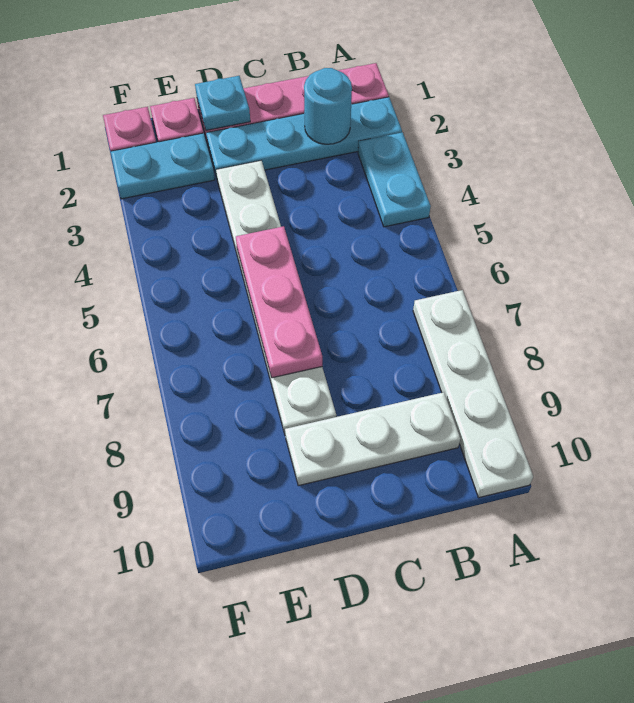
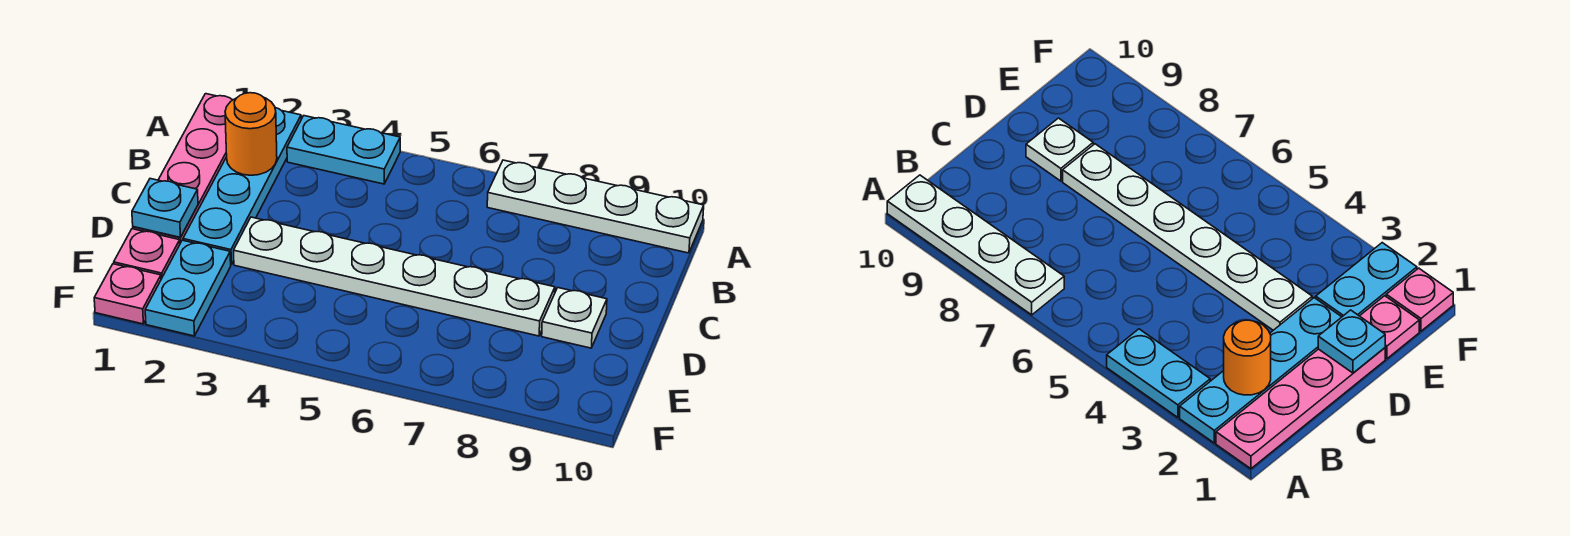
cyan round brick B2 level 2 -> orange round brick B2 level 2
white plate B9:D9 level 1 -> white plate D9 level 1
pink plate D5:D7 level 2 -> none

